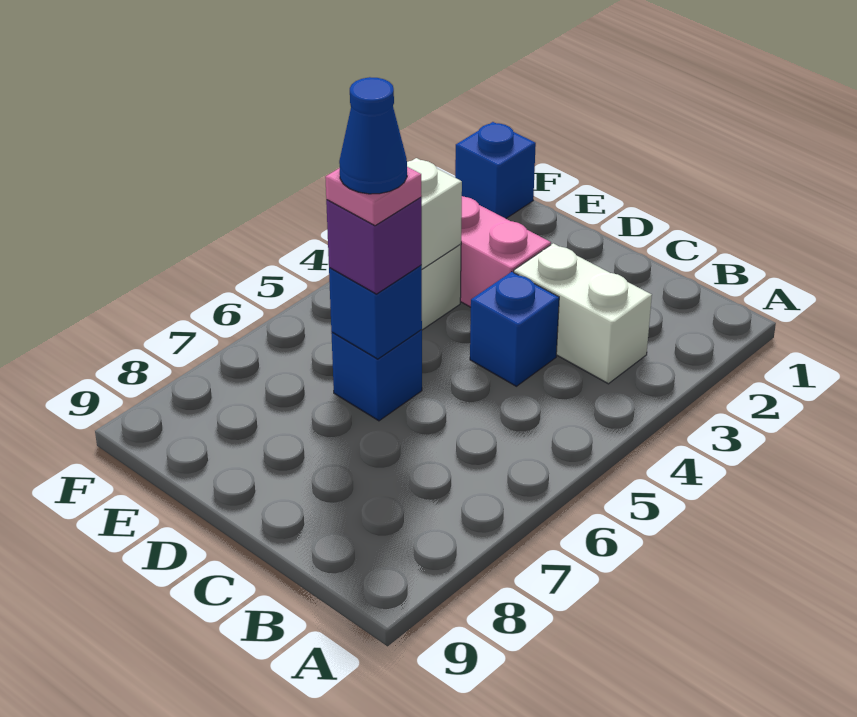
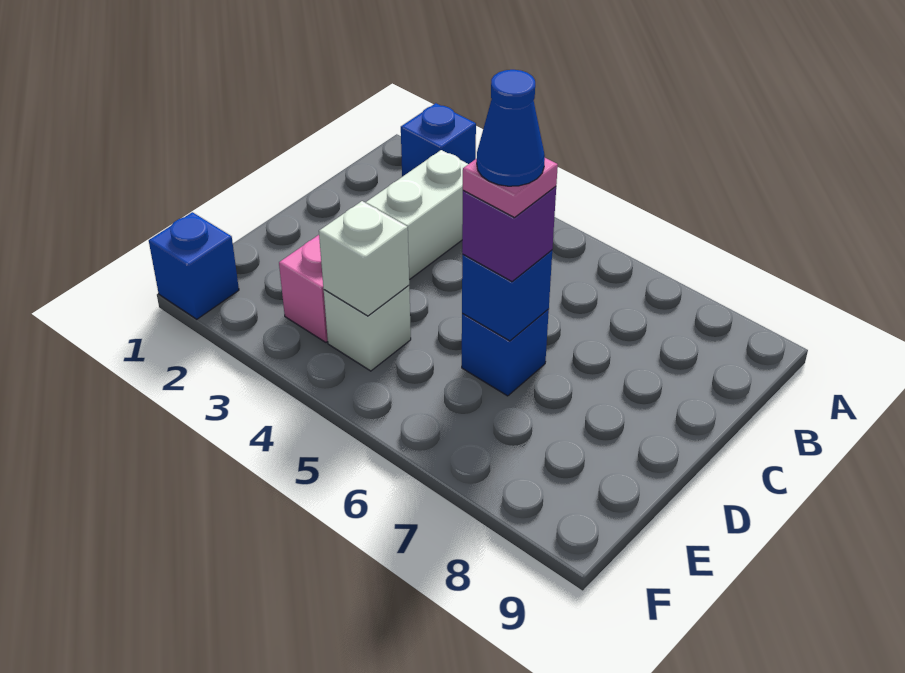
blue brick C4 level 1 -> blue brick A2 level 1

